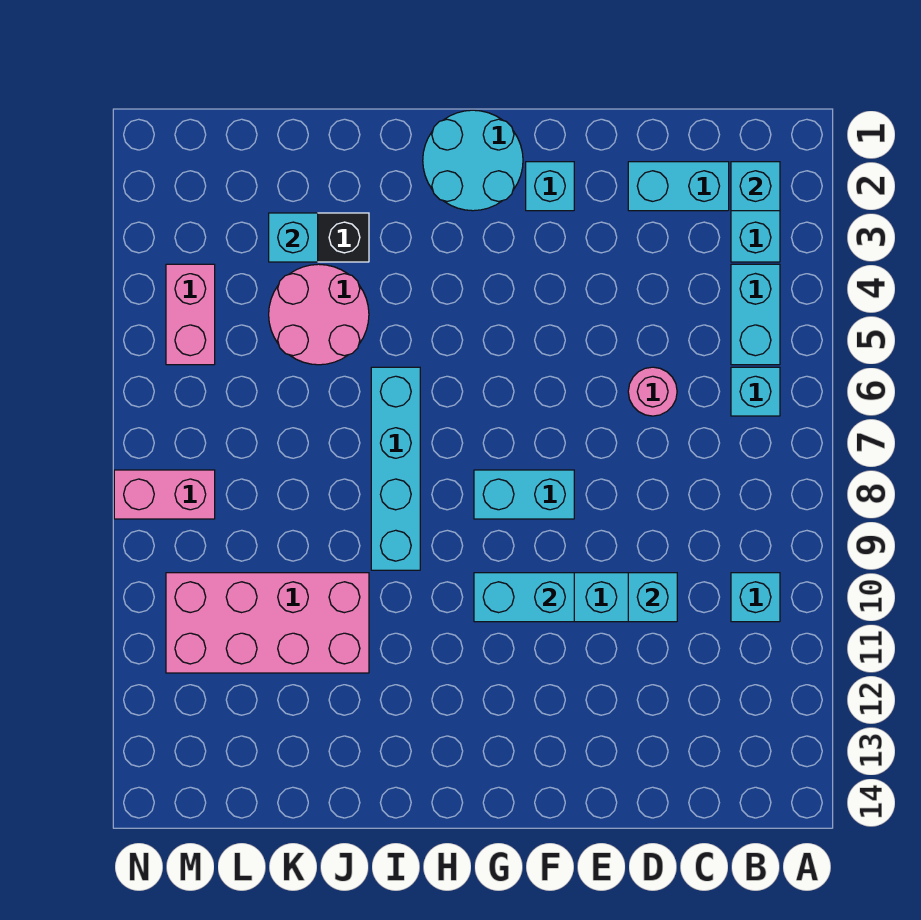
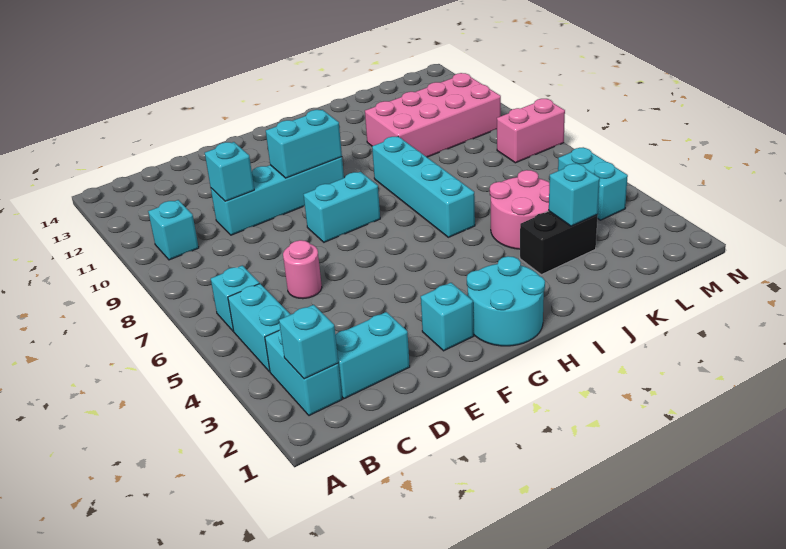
pink brick M4:M5 level 1 -> cyan brick M4:M5 level 1

